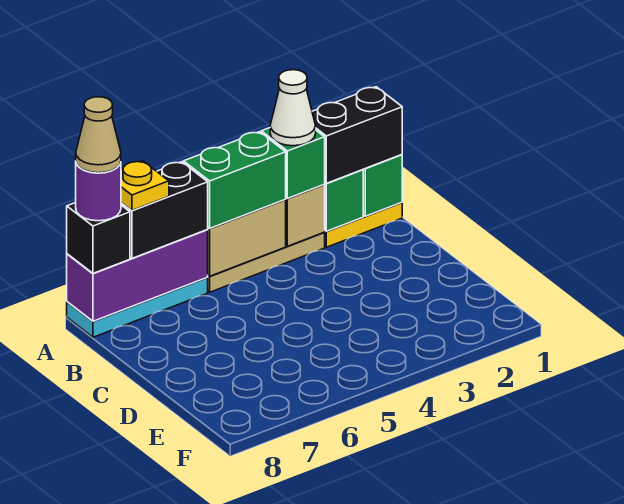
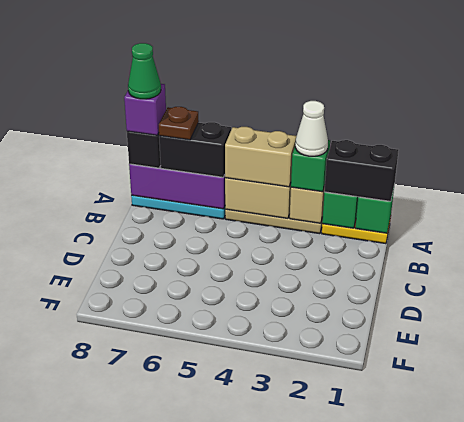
green brick A4:A5 level 3 -> tan brick A4:A5 level 3
yellow plate A7 level 4 -> brown plate A7 level 4
purple round brick A8 level 4 -> purple brick A8 level 4
tan cone A8 level 5 -> green cone A8 level 5

